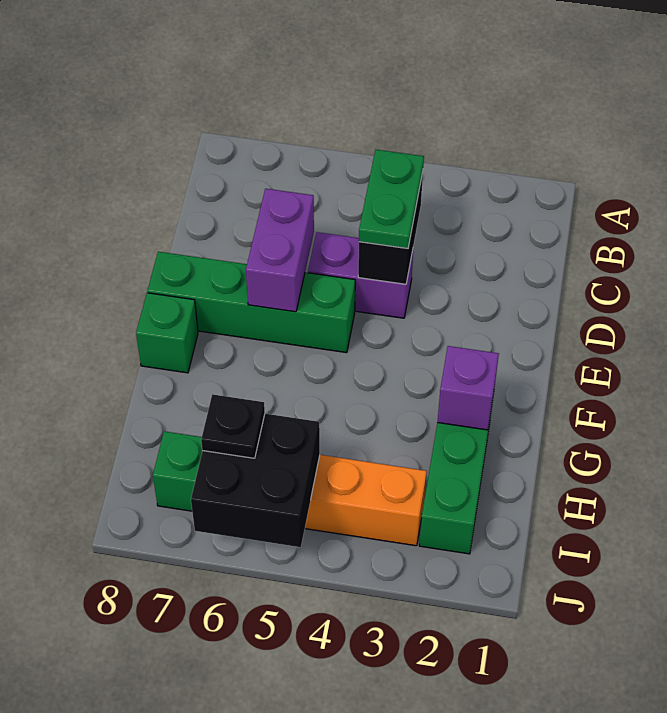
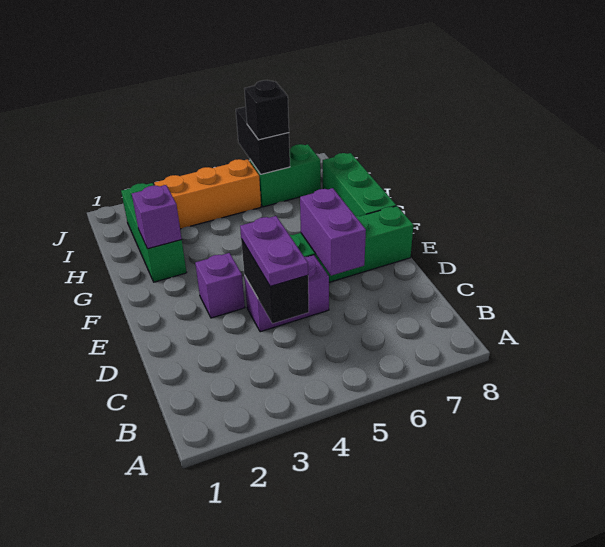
green plate C4:D4 level 3 -> purple plate C4:D4 level 3
none -> purple brick E3 level 1
green brick F8 level 1 -> green brick F8:H8 level 1
black brick I5:J6 level 2 -> black brick I6:J6 level 2
black plate I6 level 3 -> black brick I6 level 3

